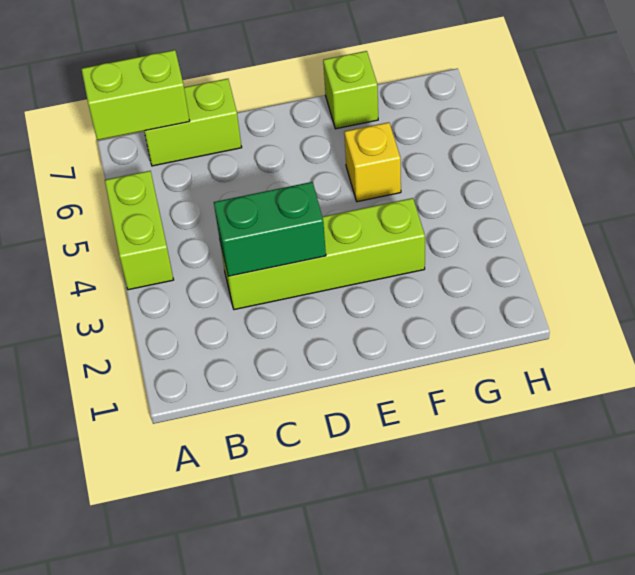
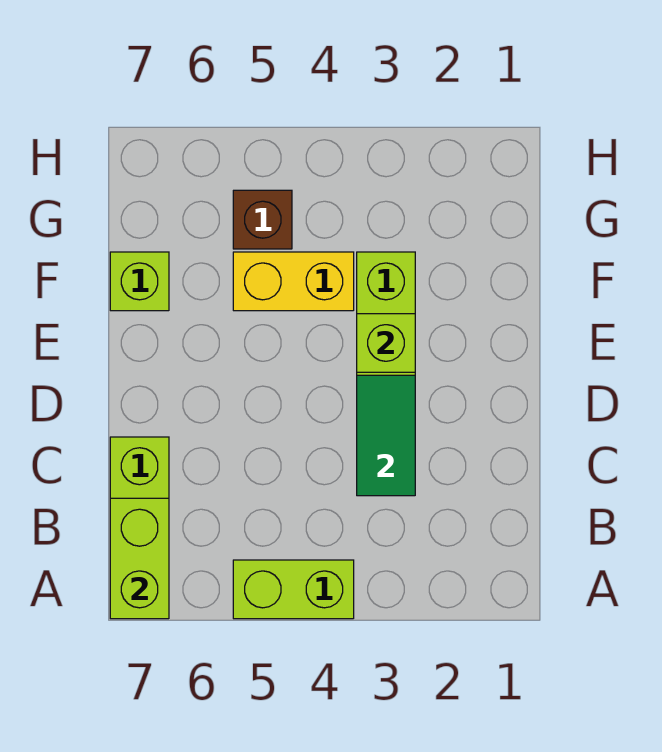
green brick C3:D3 level 2 -> green tile C3:D3 level 2
none -> lime brick E3 level 2
yellow brick F5 level 1 -> yellow brick F4:F5 level 1
none -> brown brick G5 level 1

